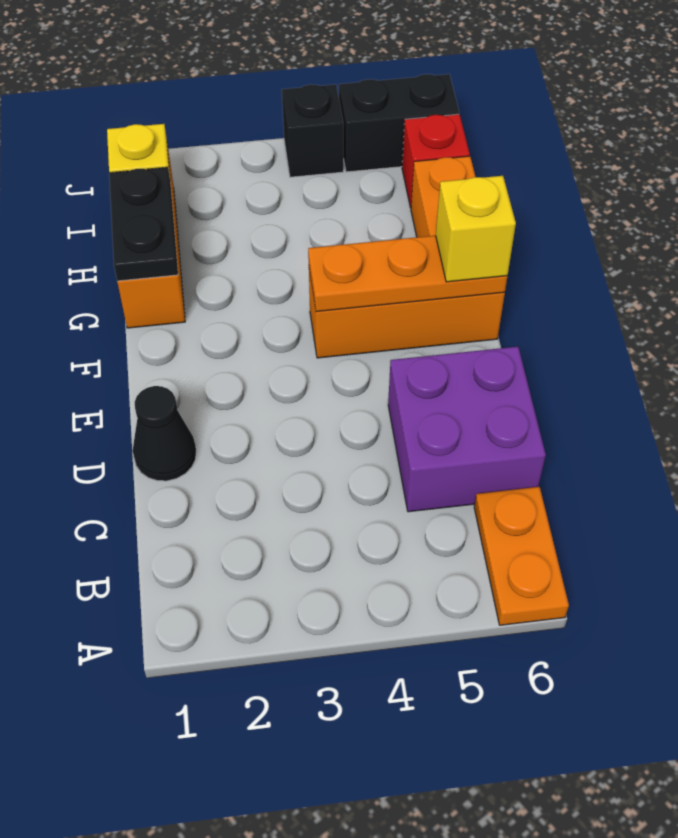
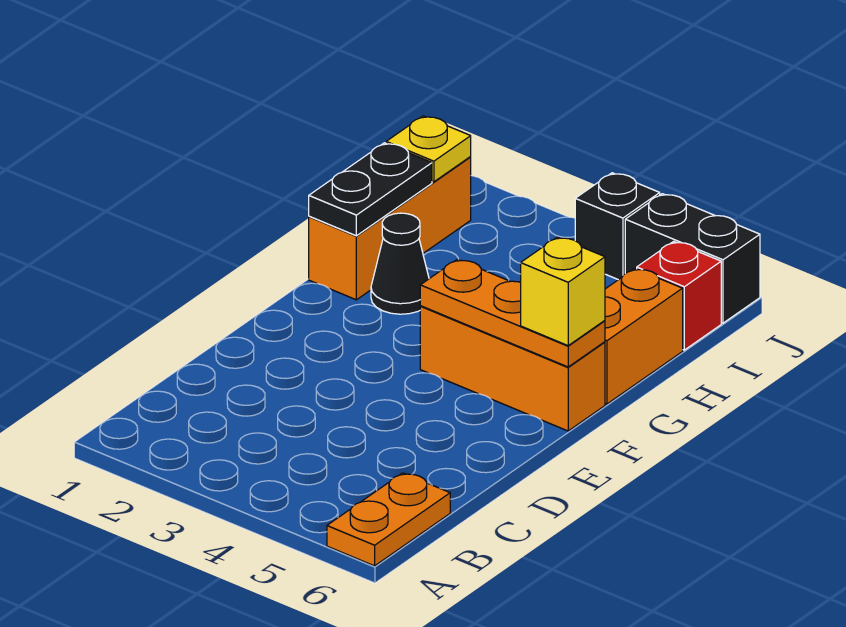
purple brick C5:D6 level 1 -> none
black cone D1 level 1 -> black cone G2 level 1

